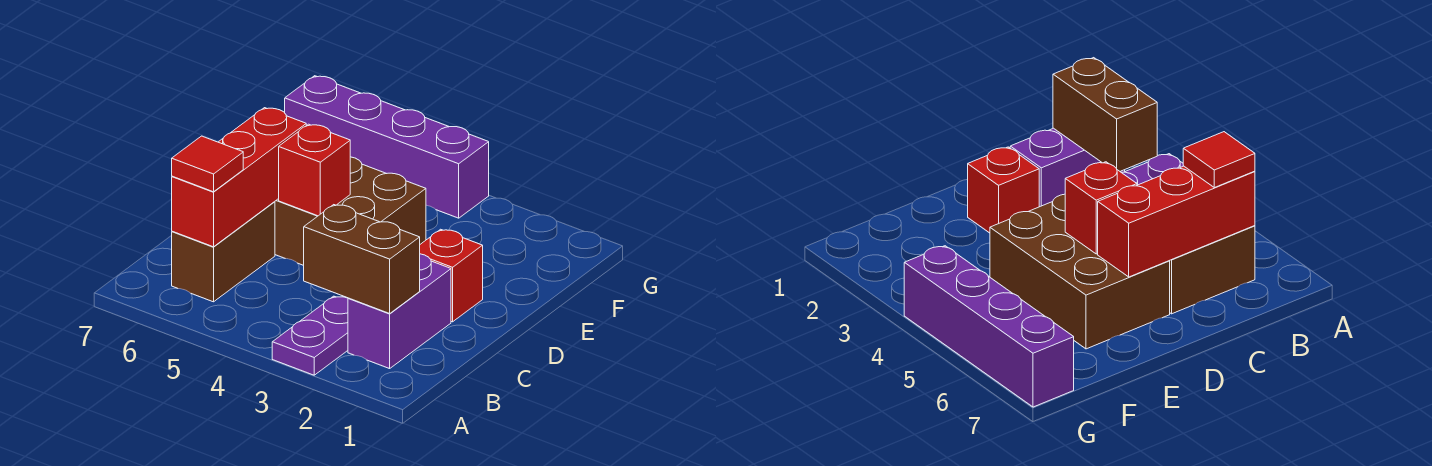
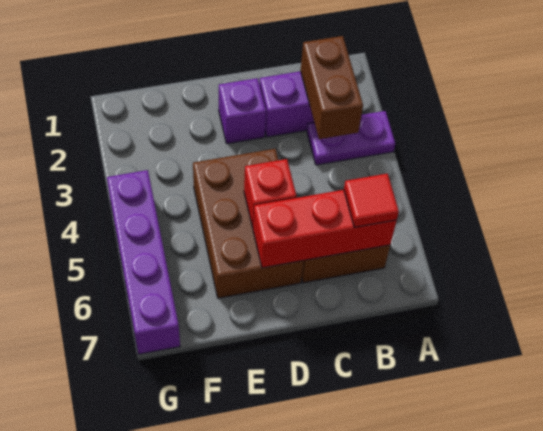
red brick D2 level 1 -> purple brick D2 level 1

